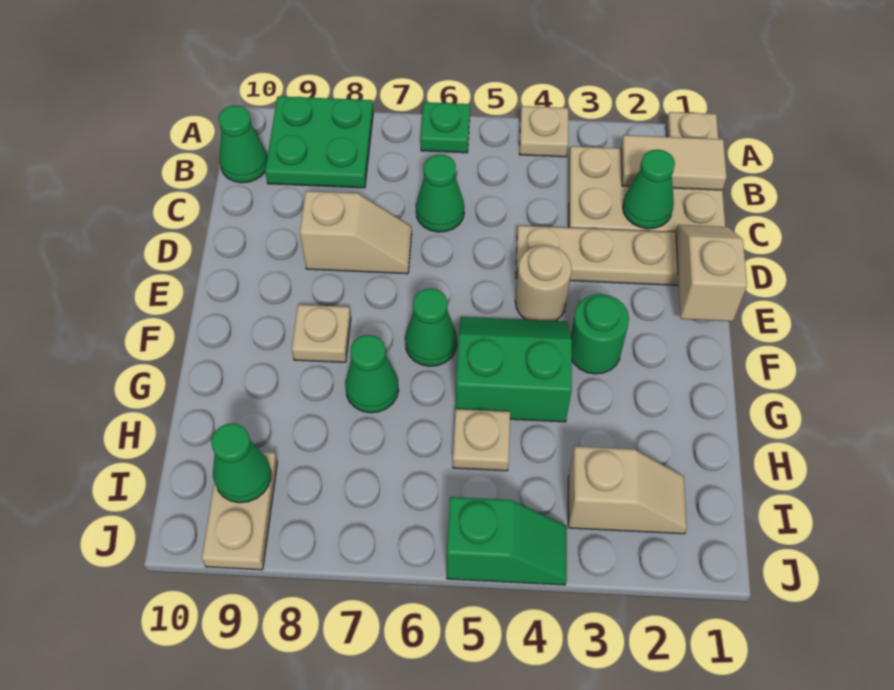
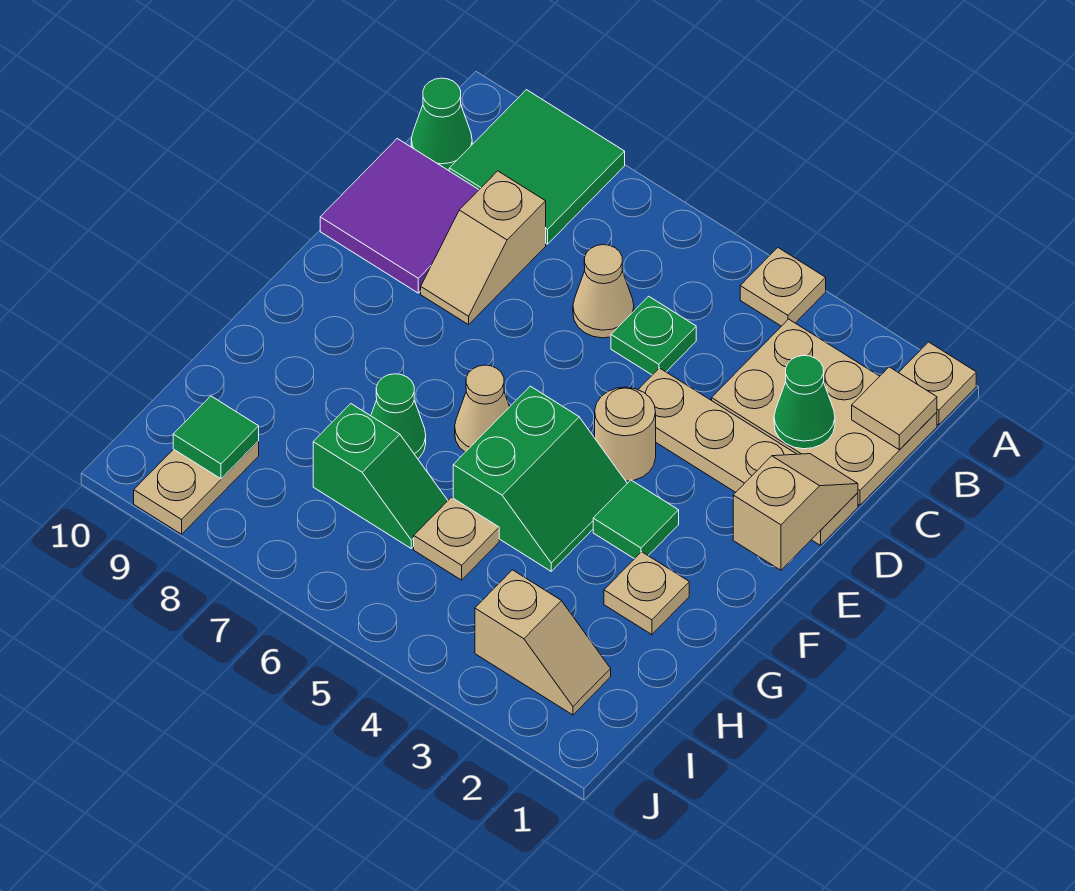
green plate A6 level 1 -> green plate C5 level 1
green plate A8:B9 level 1 -> green tile A8:B9 level 1
tan tile B1:B2 level 2 -> tan tile B1 level 2
green cone C6 level 1 -> tan cone C6 level 1
none -> purple tile C9:D10 level 1
tan slope D7:D8 level 1 top 8 -> tan slope C8:D8 level 1 top C
green round brick F3 level 1 -> green tile F3 level 1
green slope F4:G5 level 1 top G -> green slope F4:G5 level 1 top 5
green cone F6 level 1 -> tan cone F6 level 1
tan plate F8 level 1 -> tan plate G2 level 1
green cone I9 level 2 -> green tile I9 level 2
green slope J4:J5 level 1 top 5 -> green slope H6:H7 level 1 top 7

